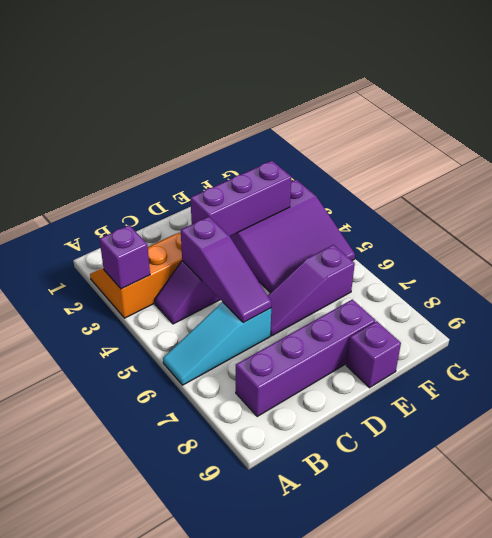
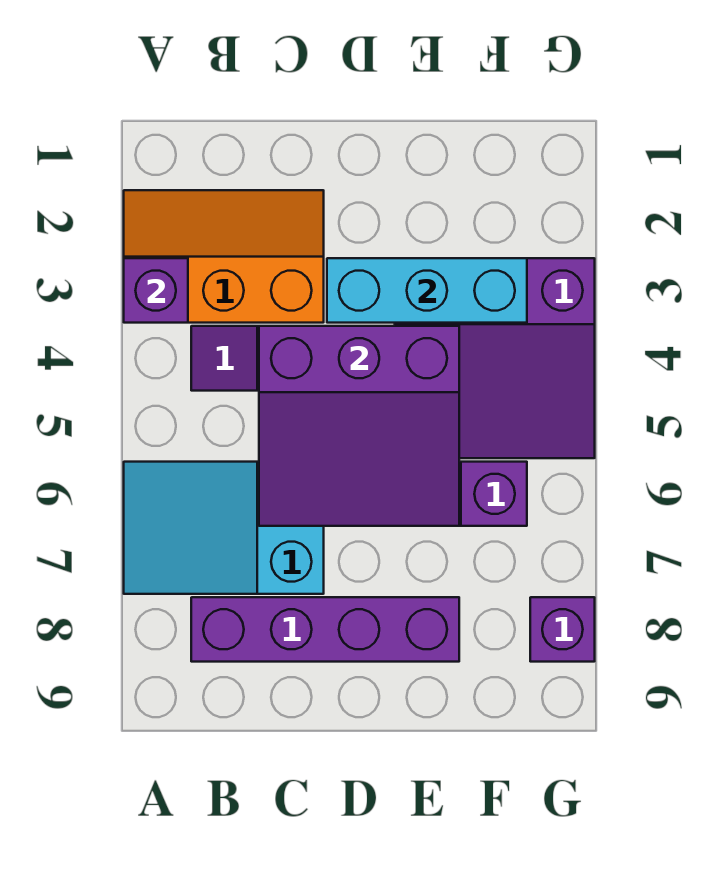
cyan slope A6:C6 level 1 top C -> cyan slope A6:C7 level 1 top C
purple slope C4:C6 level 2 top 4 -> purple slope C4:E6 level 2 top 4
purple brick D3:F3 level 2 -> cyan brick D3:F3 level 2
purple brick E9 level 1 -> purple brick G8 level 1

